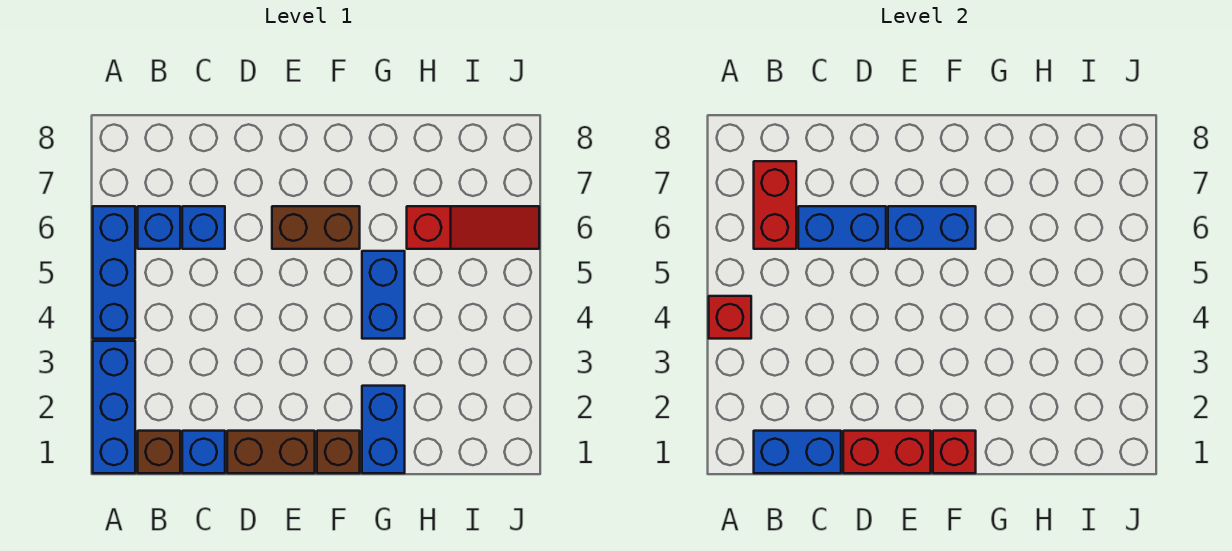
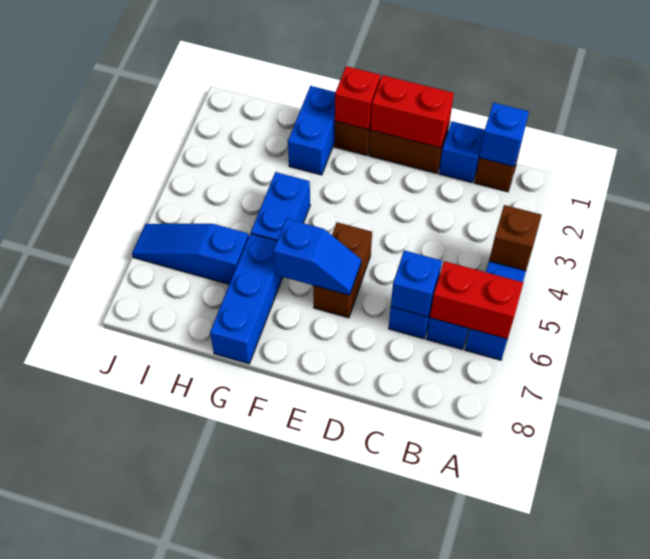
blue brick A1:A3 level 1 -> blue brick G6:G8 level 1
red brick A4 level 2 -> brown brick A4 level 2
blue brick B1:C1 level 2 -> blue brick B1 level 2
red brick B6:B7 level 2 -> red brick A6:B6 level 2
blue brick C6:D6 level 2 -> blue brick C6 level 2
brown brick E6:F6 level 1 -> brown brick E5:E6 level 1
blue brick E6:F6 level 2 -> blue slope E6:F6 level 2 top F
red slope H6:J6 level 1 top H -> blue slope H6:J6 level 1 top H

